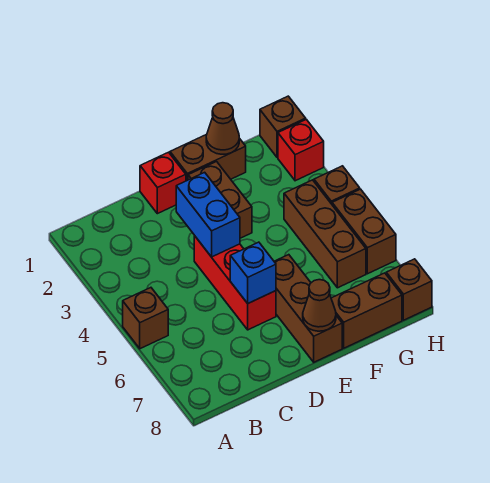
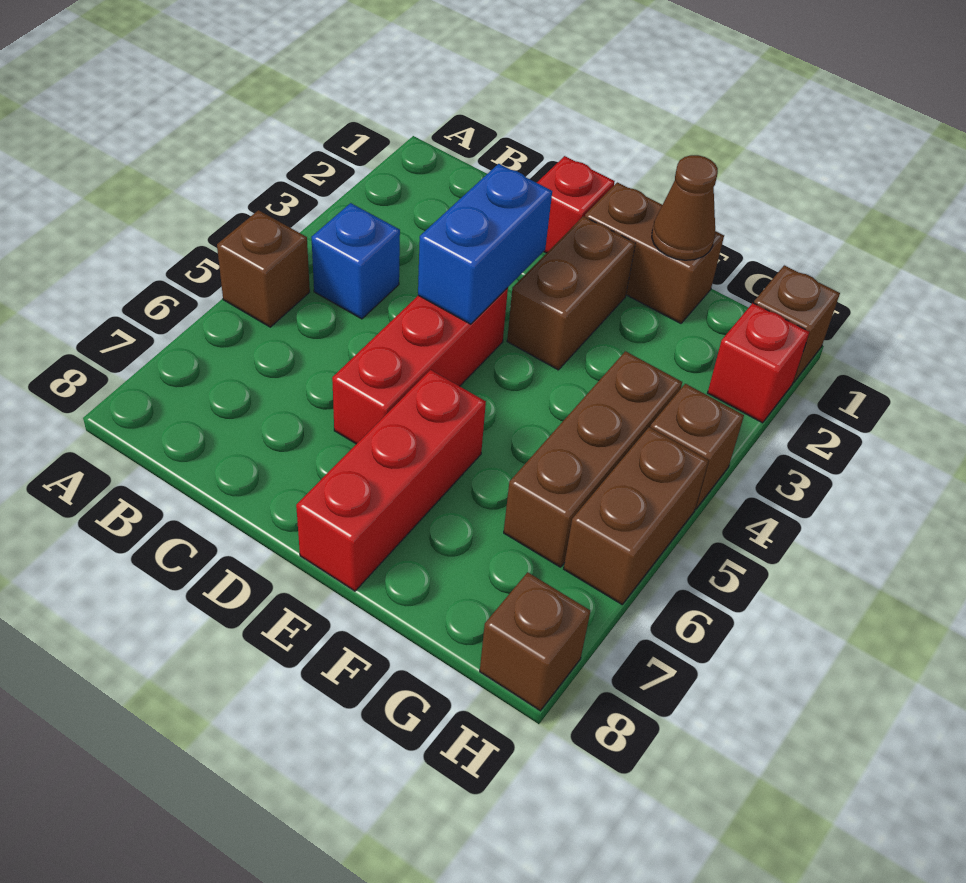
blue brick D6 level 2 -> blue brick B4 level 1
brown brick E6:E8 level 1 -> red brick E6:E8 level 1
brown cone E8 level 2 -> none
brown brick F8:G8 level 1 -> none

